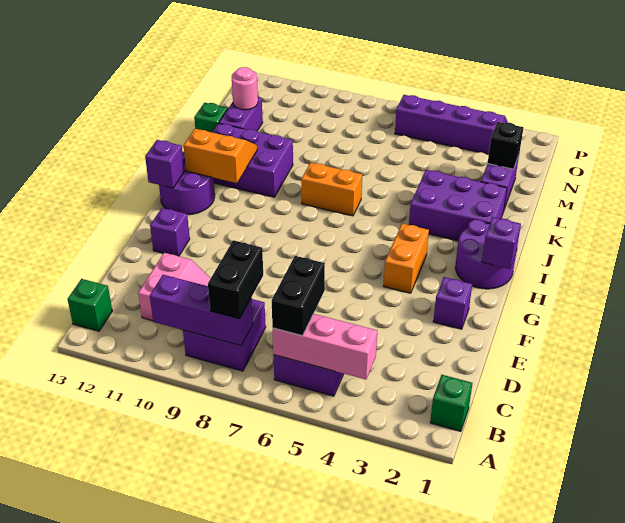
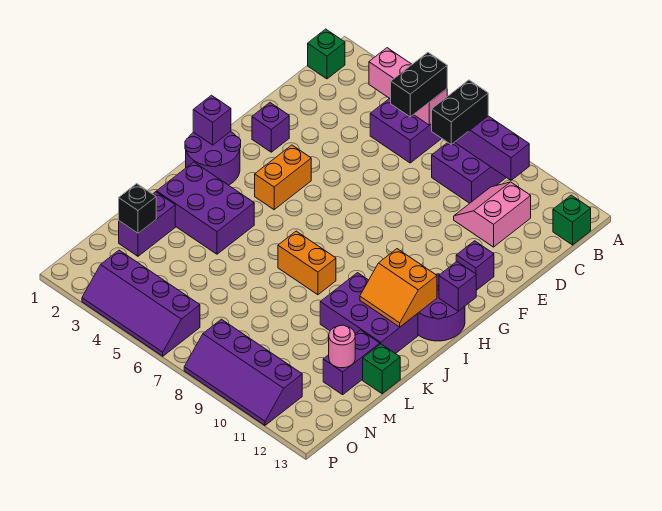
none -> purple slope O8:P11 level 1 top O

